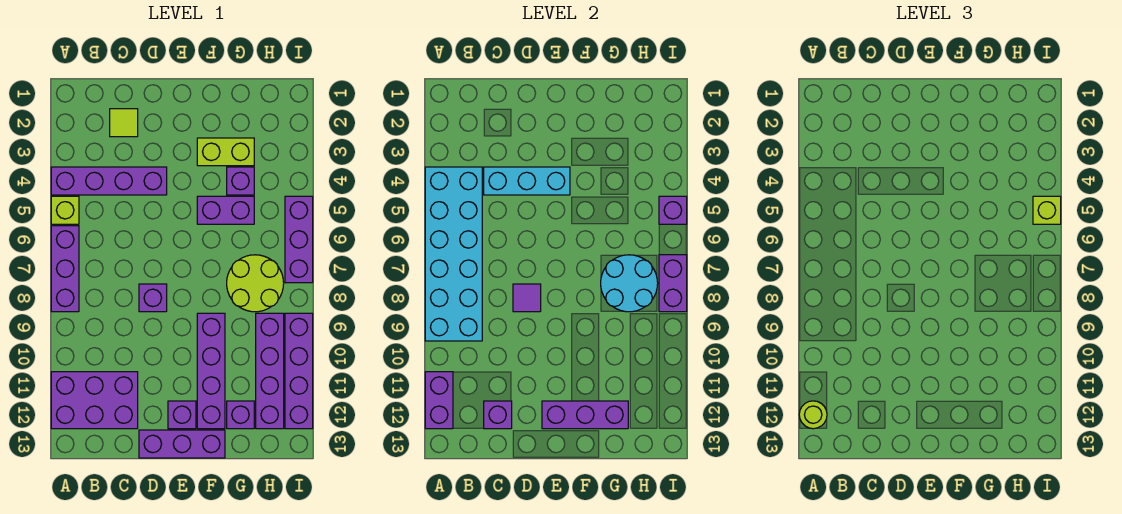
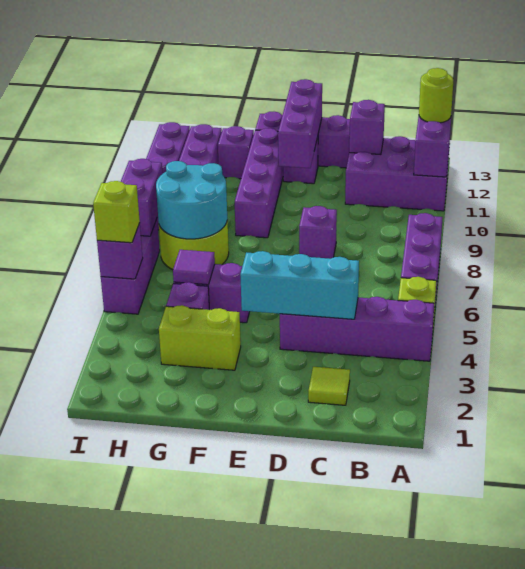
cyan brick A4:B9 level 2 -> none
purple tile D8 level 2 -> purple tile G5 level 2
purple brick E12:G12 level 2 -> purple brick E11:E13 level 2

